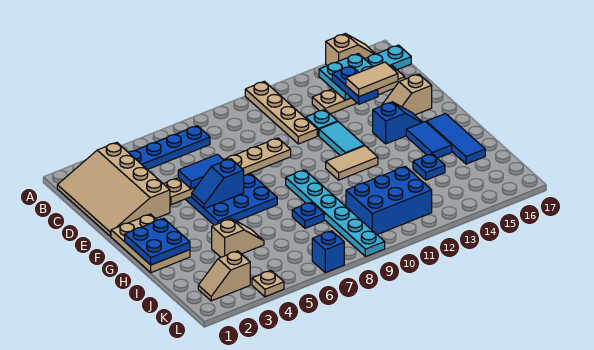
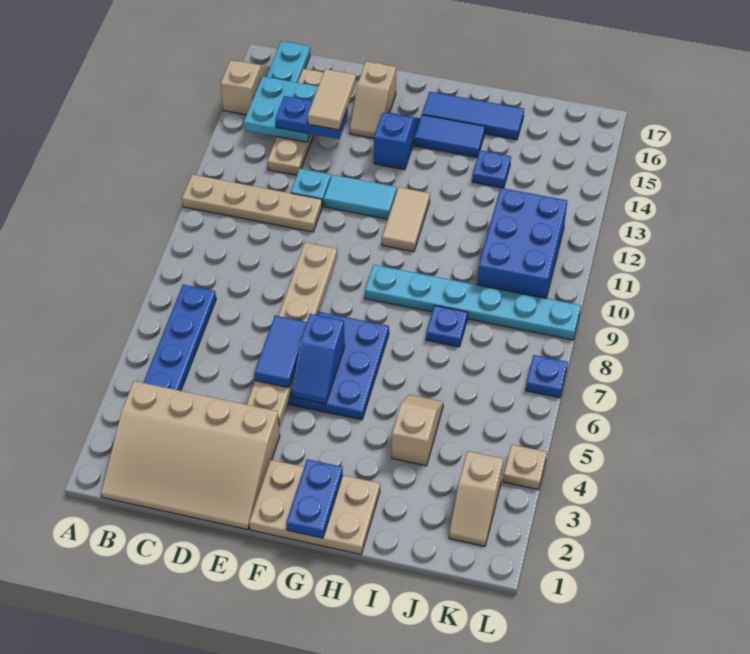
blue plate G1:H2 level 2 -> blue plate G1:G2 level 2
blue brick L7 level 1 -> blue plate L7 level 1

